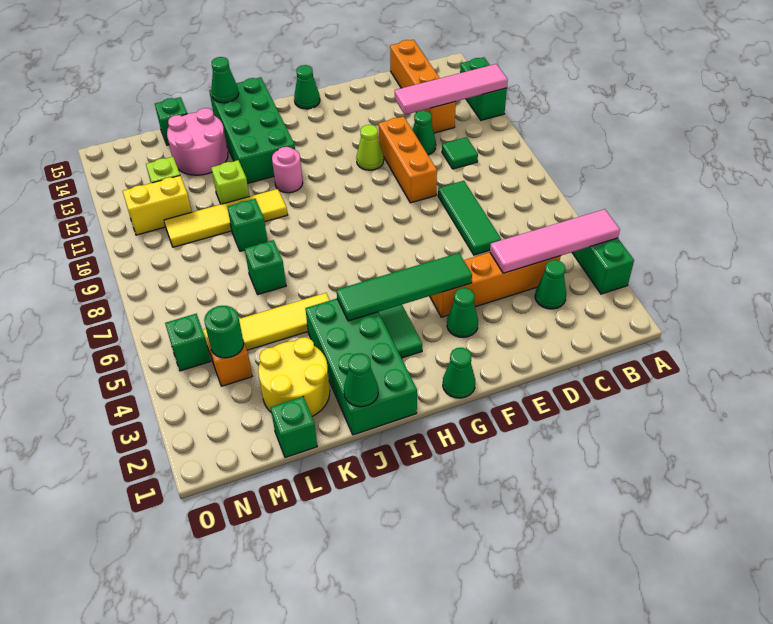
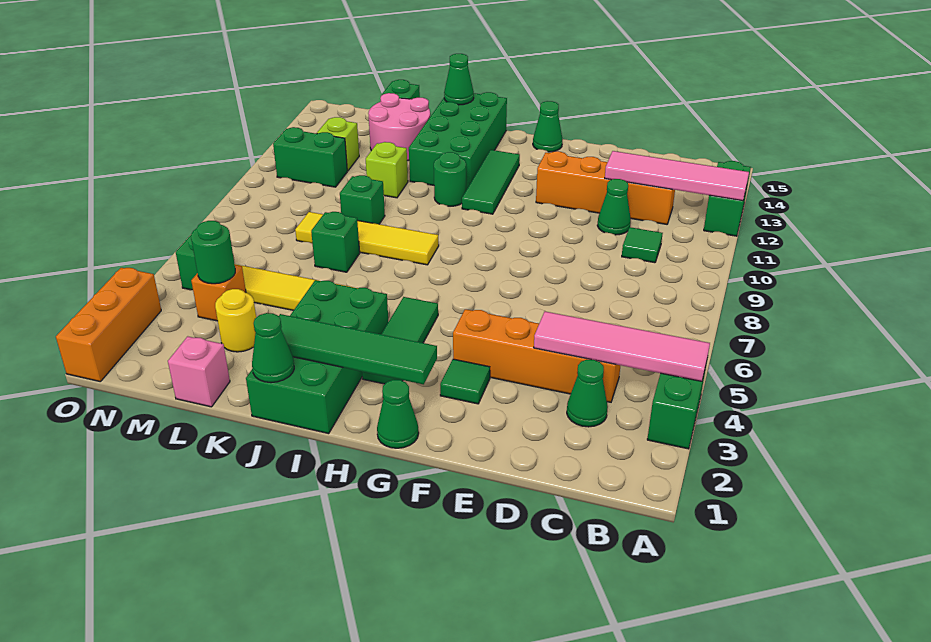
orange brick C12:C15 level 1 -> orange brick C12:F12 level 1
green tile D6:D8 level 1 -> green tile H11:H13 level 1
orange brick E9:E11 level 1 -> orange brick O1:O3 level 1
green cone F3 level 1 -> green tile F3 level 1
green tile F4:I4 level 2 -> green tile G2:J2 level 2
lime cone F11 level 1 -> none
pink round brick I11 level 1 -> green round brick I11 level 1
yellow tile J10:M10 level 1 -> yellow tile I8:L8 level 1
yellow round brick K2:L3 level 1 -> yellow round brick L3 level 1
green brick L1 level 1 -> pink brick L1 level 1
yellow brick M11:N11 level 1 -> green brick M11:N11 level 1

